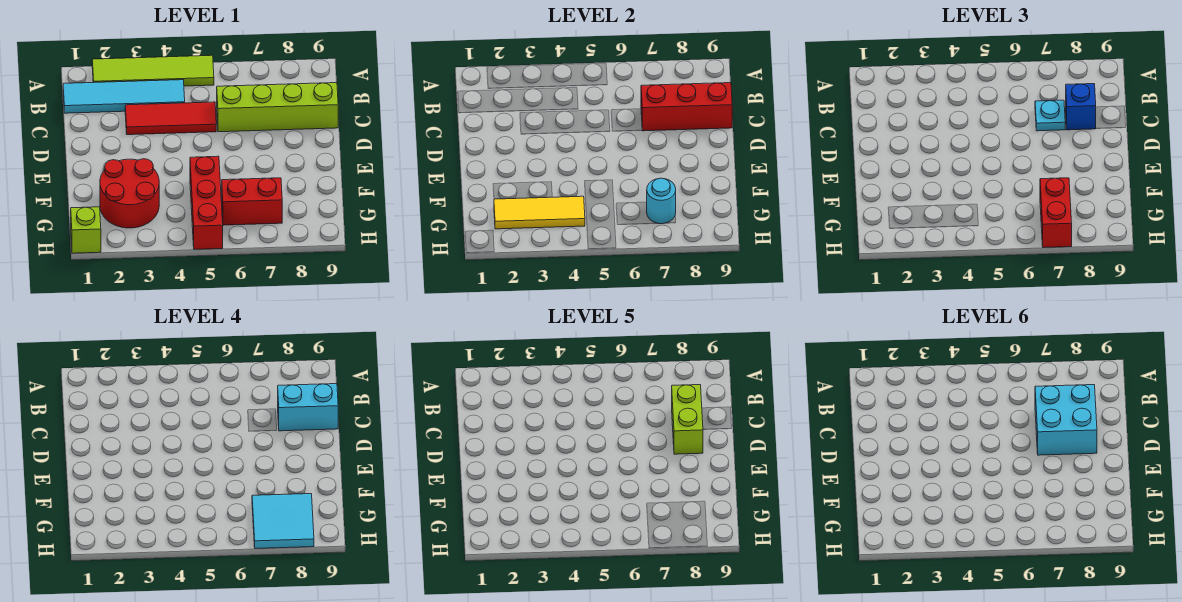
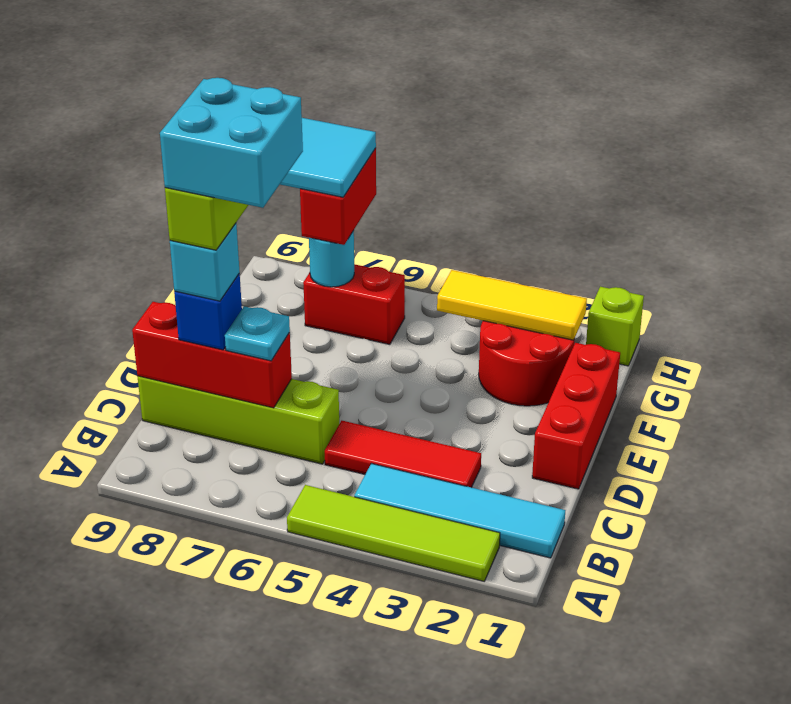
cyan brick C8:C9 level 4 -> cyan brick C8 level 4
red brick F5:H5 level 1 -> red brick D1:F1 level 1

